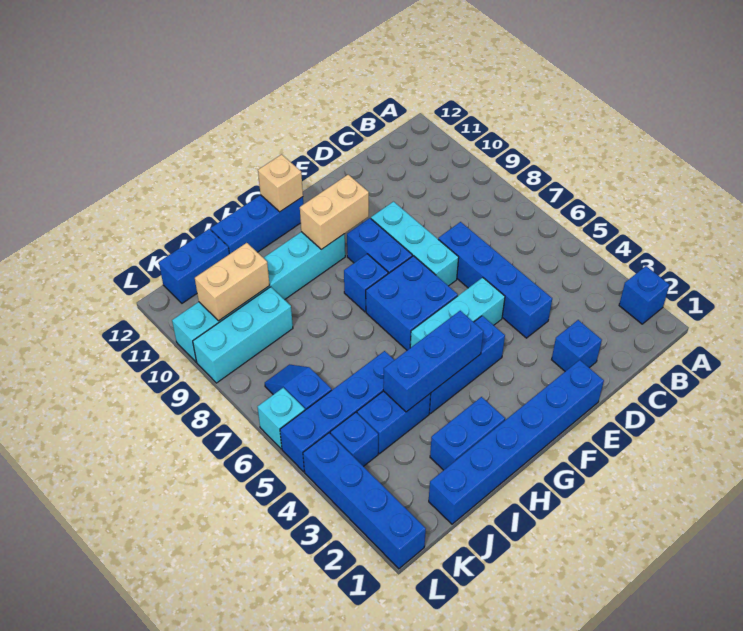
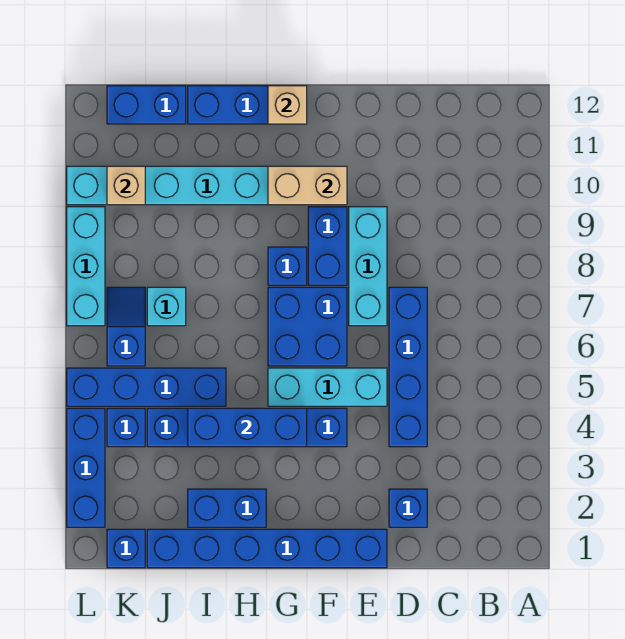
blue brick A2 level 1 -> blue brick K1 level 1
cyan brick J9:L9 level 1 -> cyan brick L7:L9 level 1
tan brick J10:K10 level 2 -> tan brick K10 level 2
blue brick L1:L4 level 1 -> blue brick L2:L4 level 1
cyan brick L6 level 1 -> cyan brick J7 level 1

